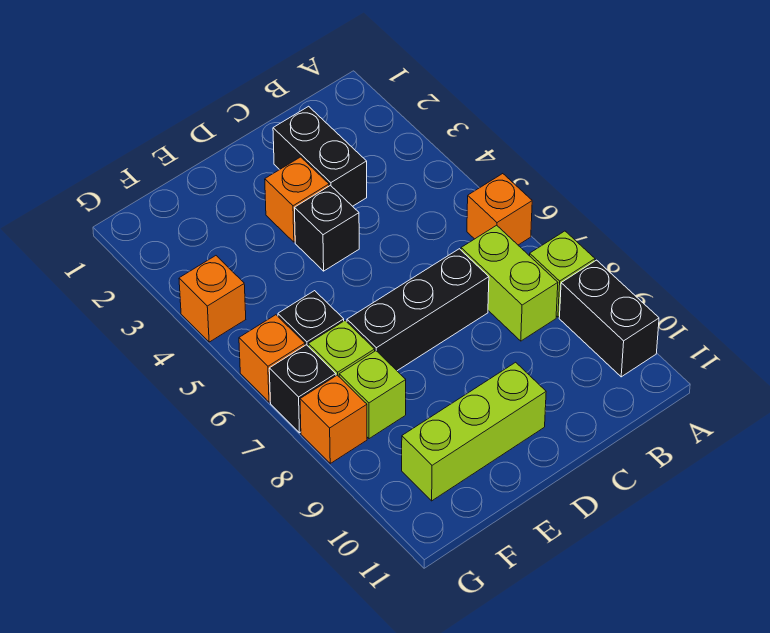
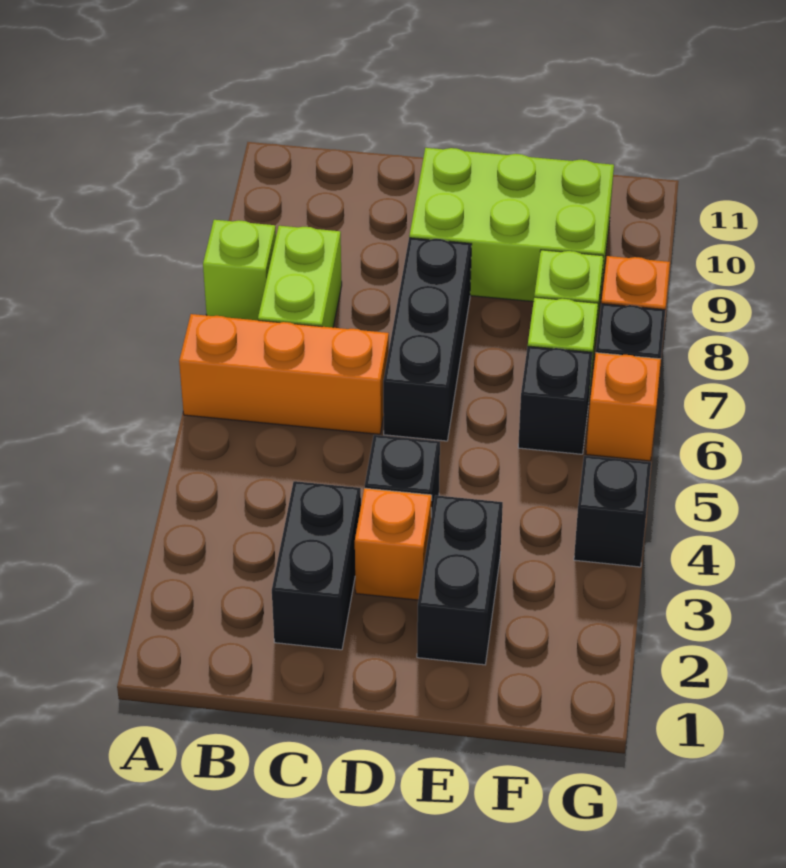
orange brick A6 level 1 -> orange brick A6:C6 level 1
black brick A9:A10 level 1 -> black brick E2:E3 level 1
black brick C7:E7 level 1 -> black brick D6:D8 level 1
lime brick D10:F10 level 1 -> lime brick D9:F10 level 1
orange brick G4 level 1 -> black brick G4 level 1

